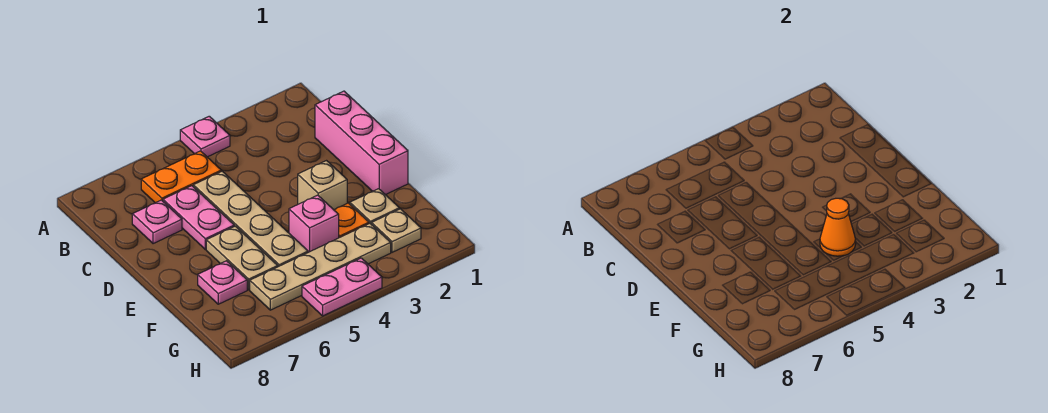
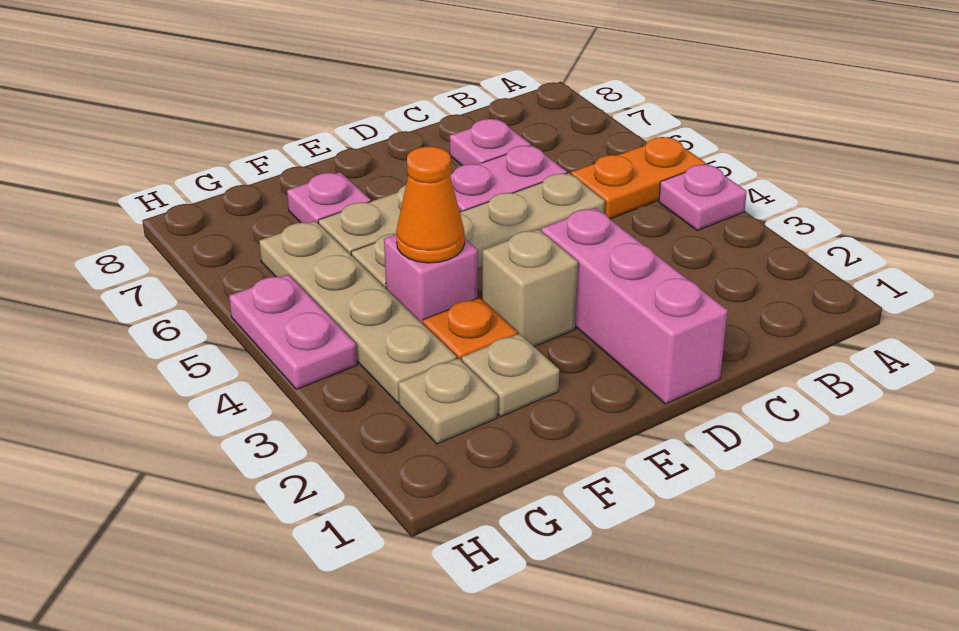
orange plate B5:B6 level 1 -> orange plate A5:B5 level 1
pink brick C1:E1 level 1 -> pink brick D1:D3 level 1

